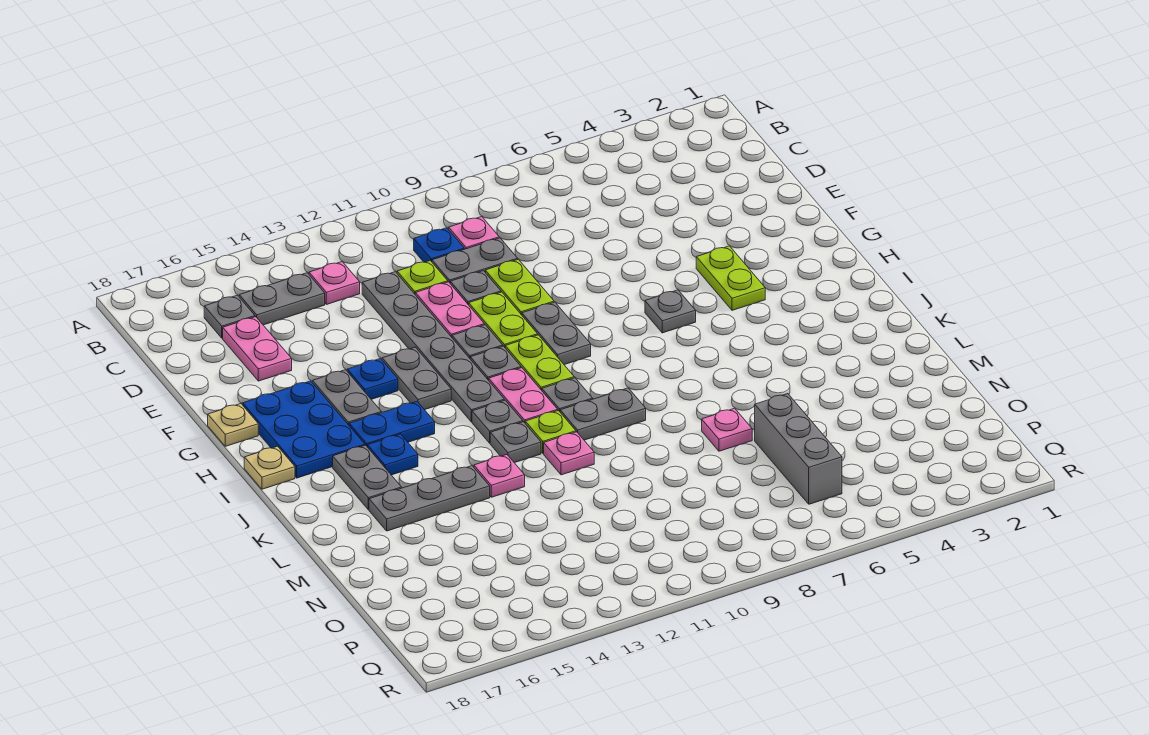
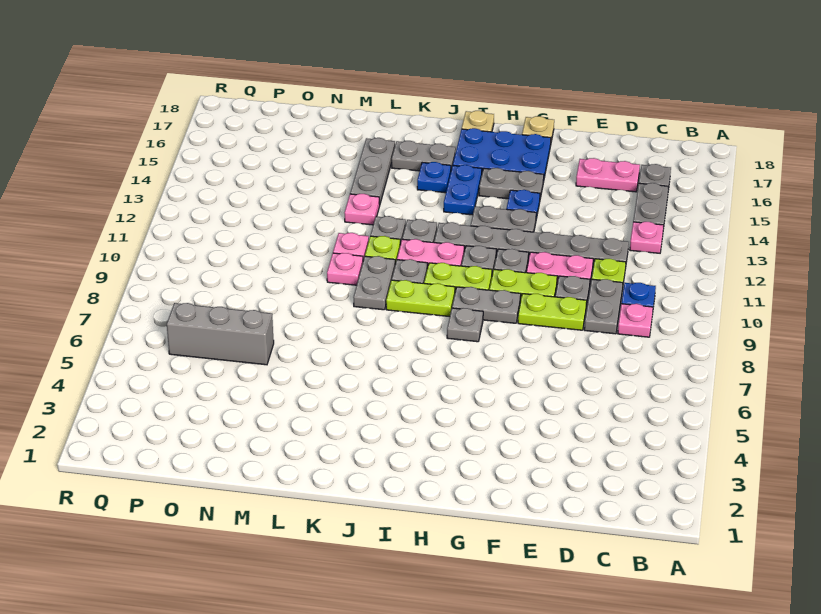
lime plate G4:H4 level 1 -> lime plate I9:J9 level 1
grey plate H6 level 1 -> grey plate H8 level 1
pink plate M7 level 1 -> pink plate L10 level 1

